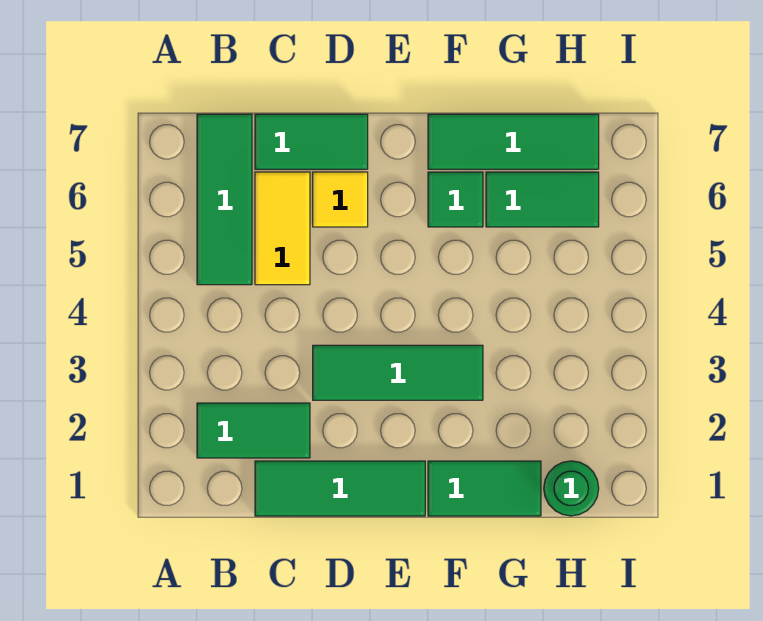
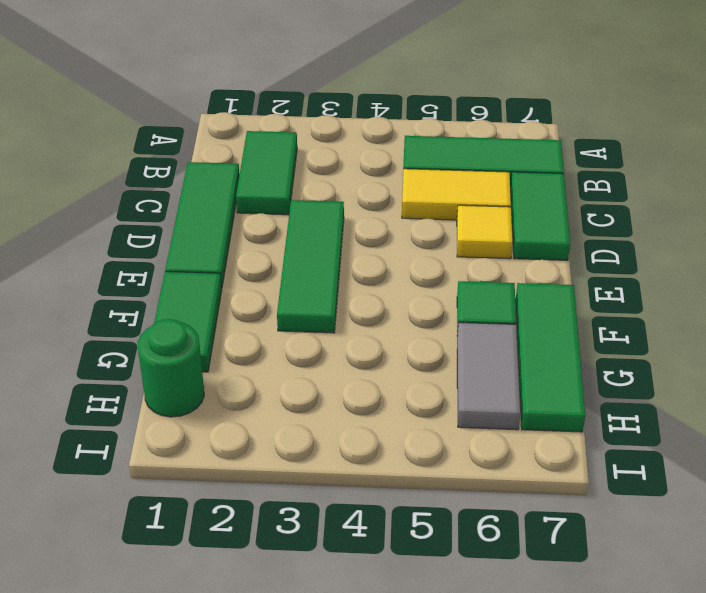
green tile G6:H6 level 1 -> grey tile G6:H6 level 1

